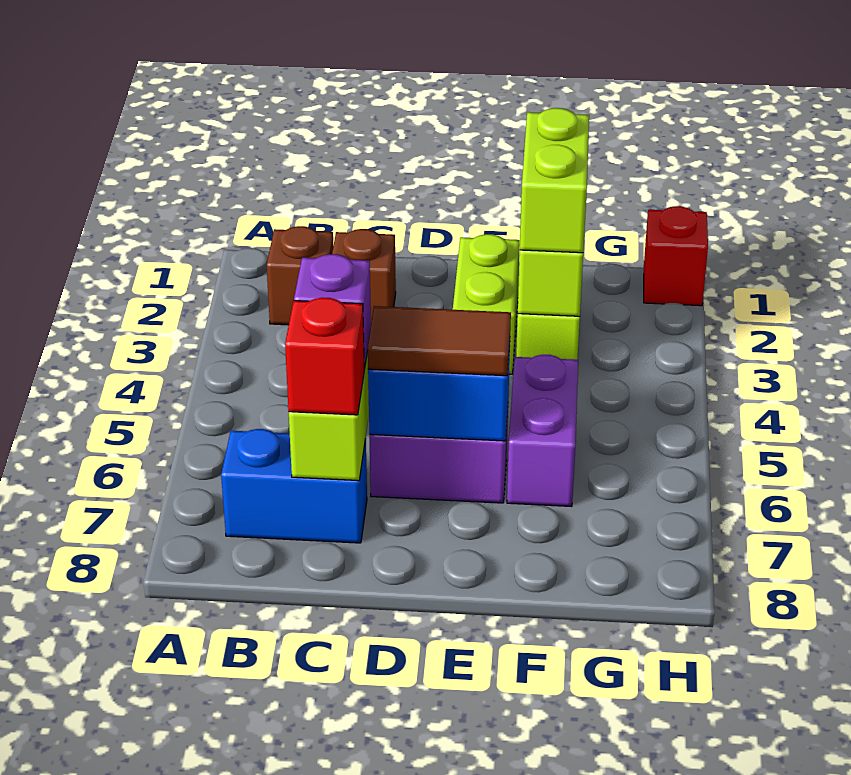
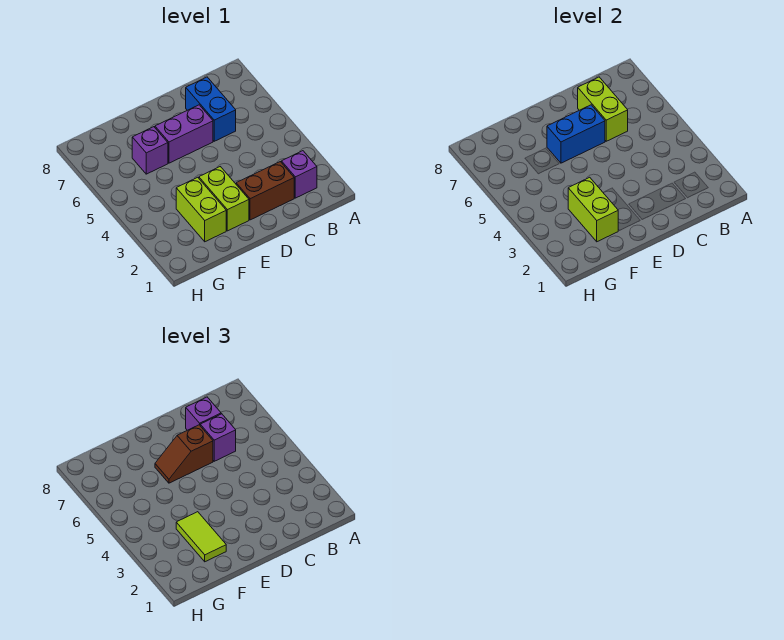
brown brick B2 level 1 -> purple brick B2 level 1
blue brick B7:C7 level 1 -> blue brick C6:C7 level 1
brown brick C2 level 1 -> brown brick C2:D2 level 1
red brick C7 level 3 -> purple brick C7 level 3
brown tile D6:E6 level 3 -> brown slope D6:E6 level 3 top D
lime brick F2:F3 level 3 -> lime tile F2:F3 level 3
purple brick F5:F6 level 1 -> purple brick F6 level 1
red brick H1 level 1 -> none

